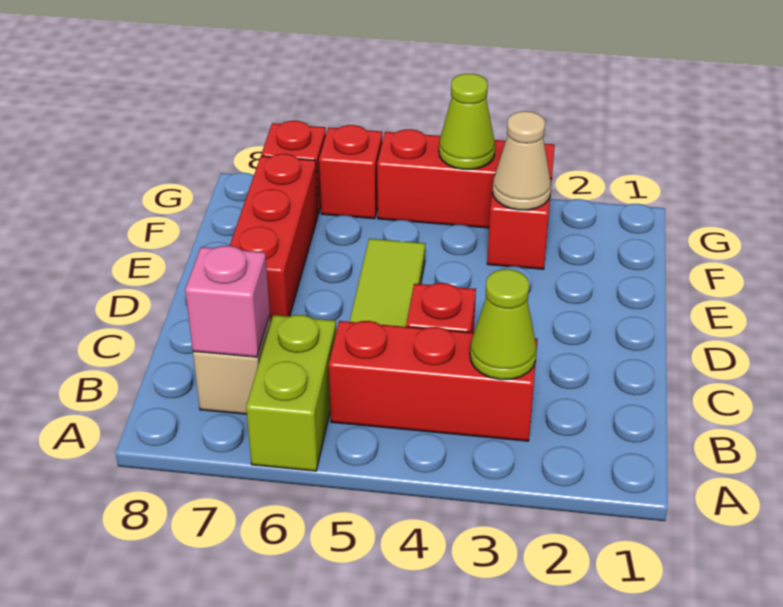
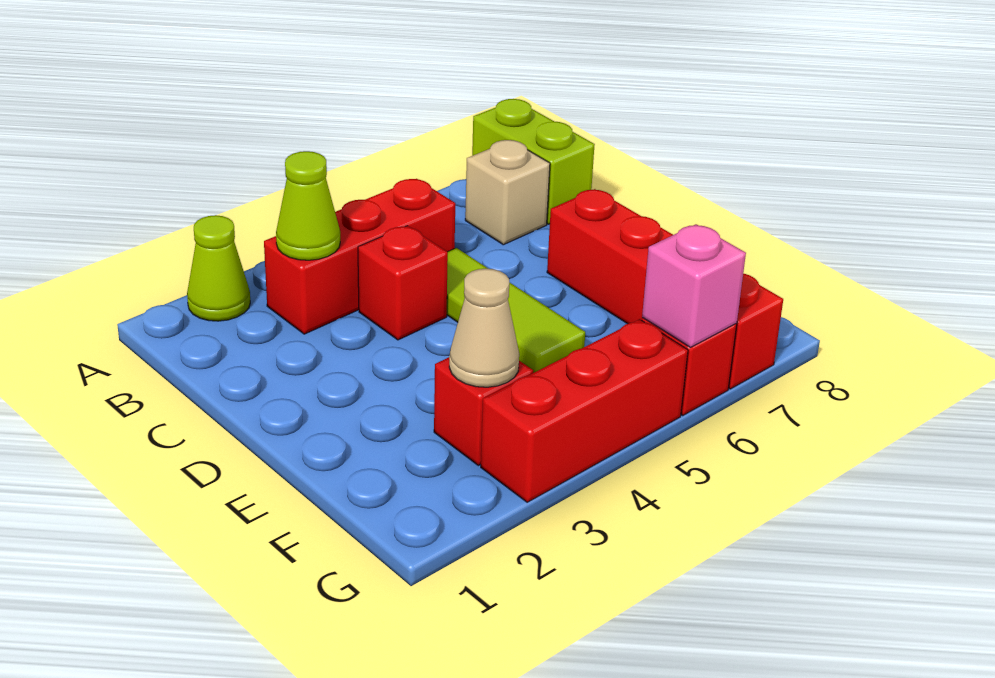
lime brick A6:B6 level 1 -> lime brick A8:B8 level 1
pink brick B7 level 2 -> pink brick G6 level 2
lime cone G4 level 2 -> lime cone A2 level 1

